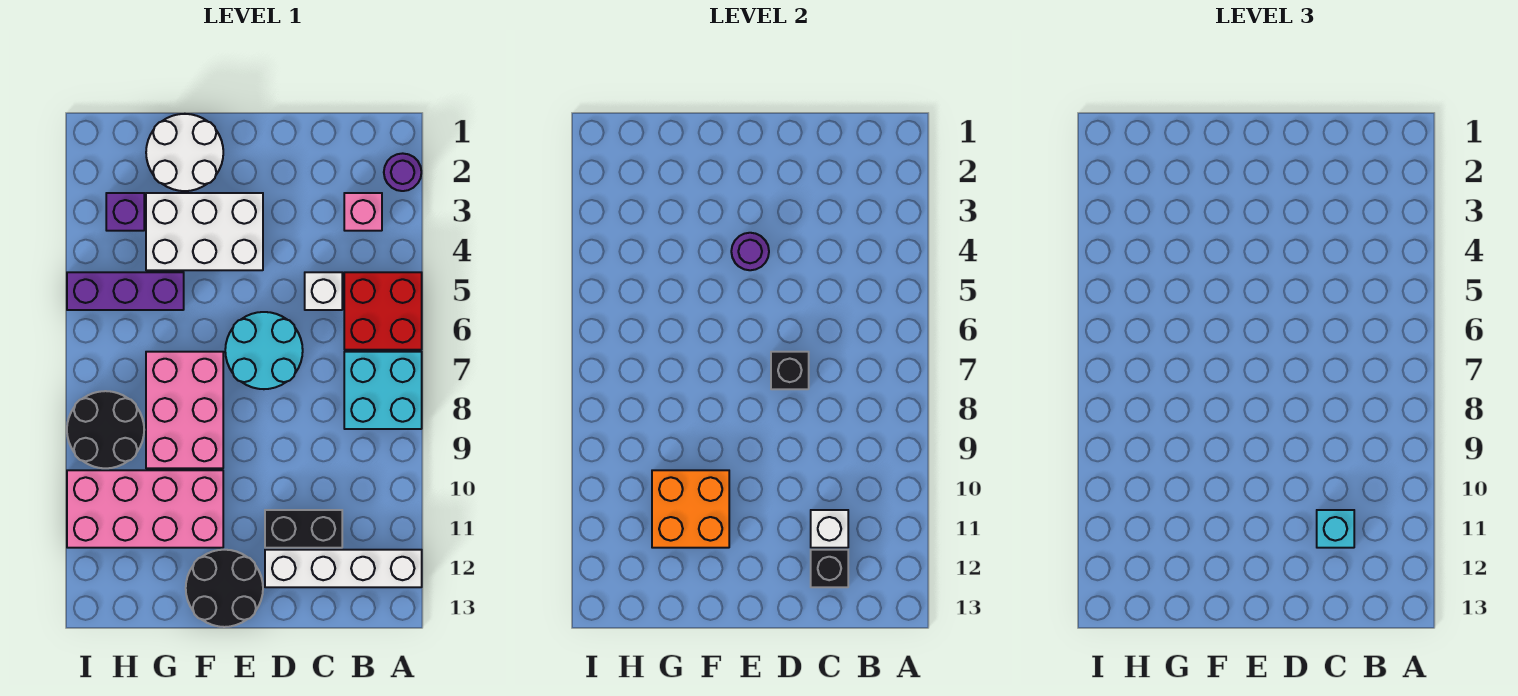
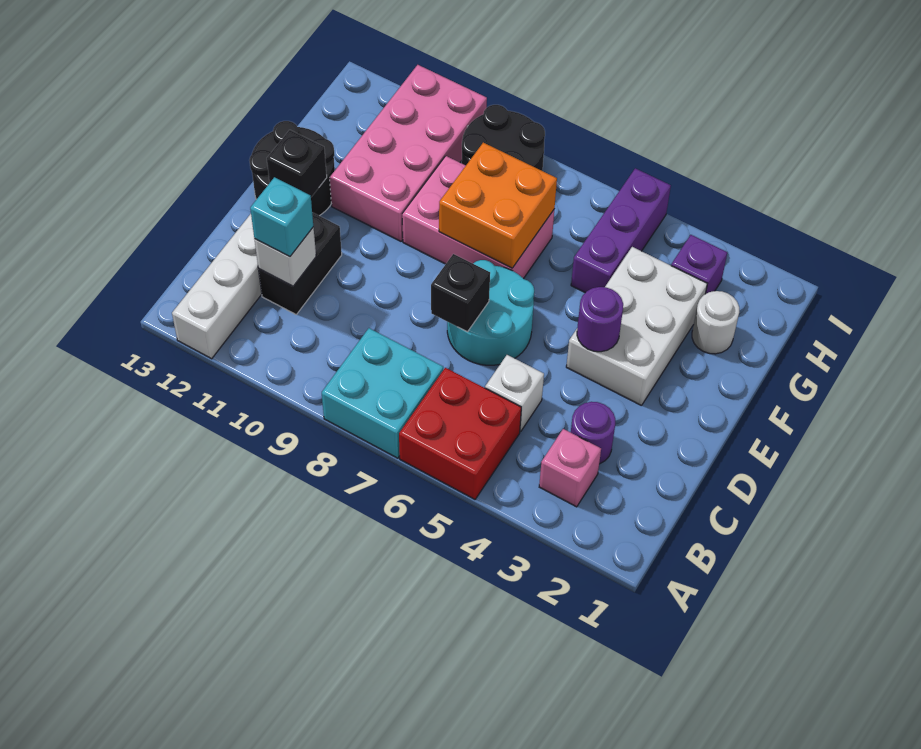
purple round brick A2 level 1 -> purple round brick C3 level 1
black brick C12 level 2 -> black brick E12 level 2
white round brick F1:G2 level 1 -> white round brick G2 level 1
orange brick F10:G11 level 2 -> orange brick F7:G8 level 2

